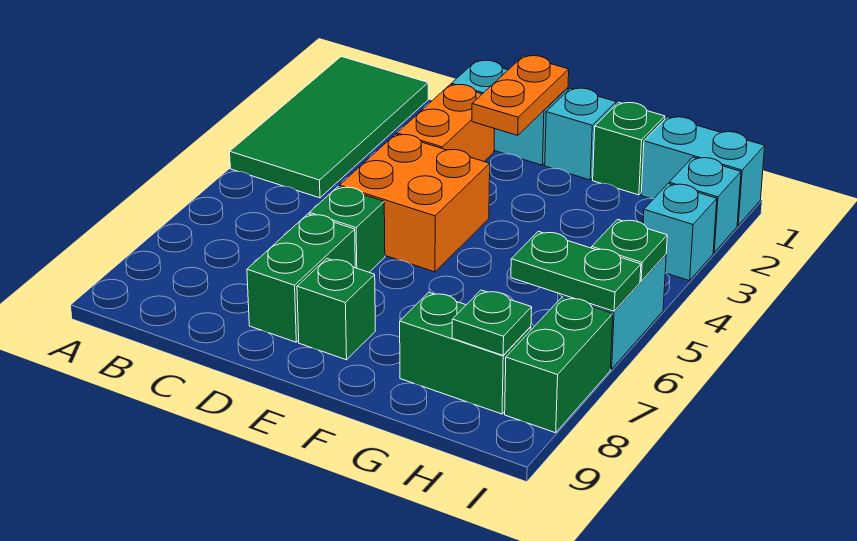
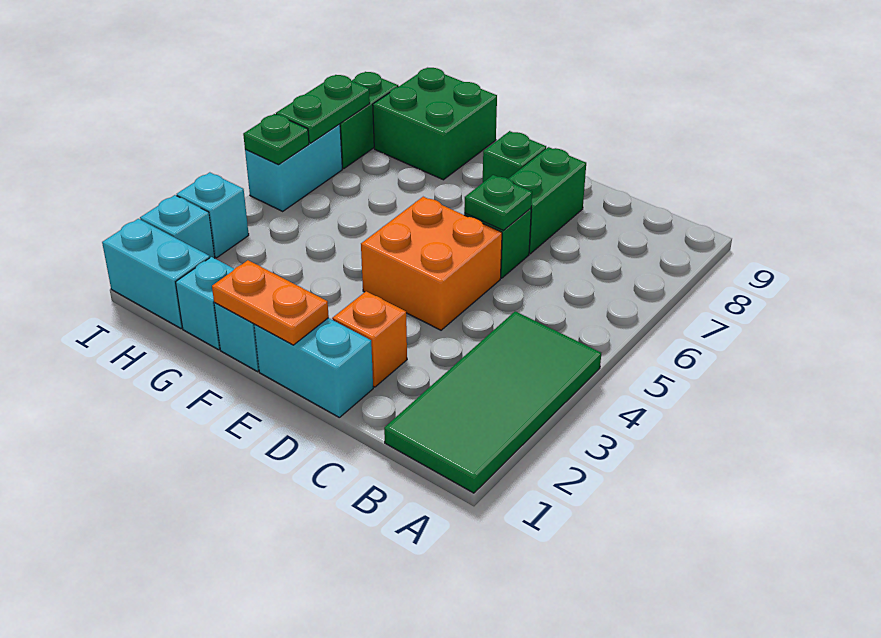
orange brick D2:D3 level 1 -> orange brick D2 level 1
orange plate E1:E2 level 2 -> orange plate E1:F1 level 2
green brick G1 level 1 -> cyan brick G1 level 1
green brick G8:H8 level 1 -> green brick G8:H9 level 1
green plate H6:I6 level 2 -> green plate I6:I7 level 2
green plate H8 level 2 -> green plate D6 level 2

